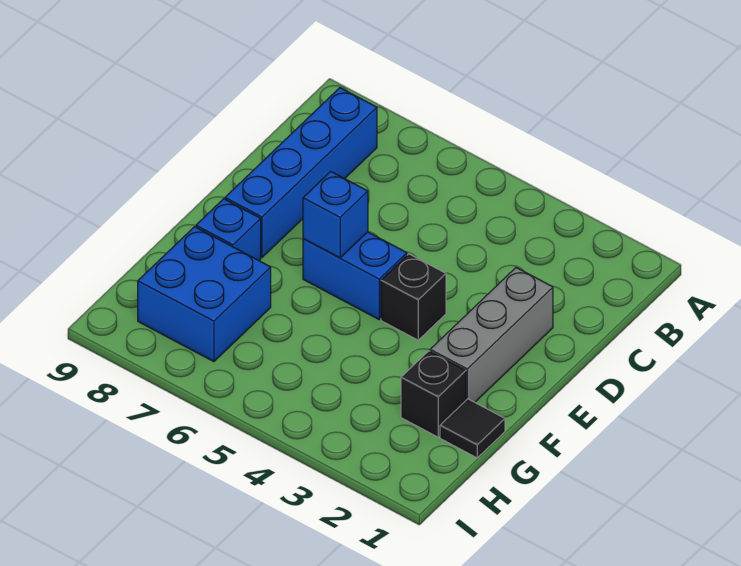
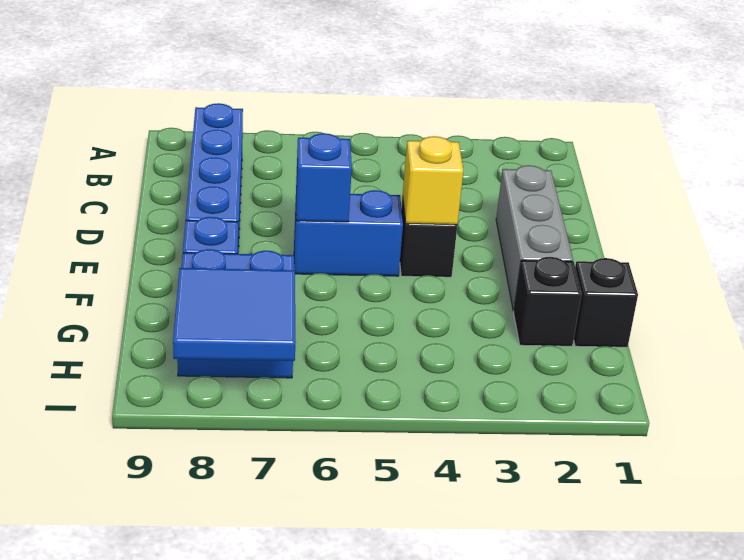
none -> yellow brick E4 level 2
black tile G1 level 1 -> black brick G1 level 1
none -> blue tile H7:I8 level 2

